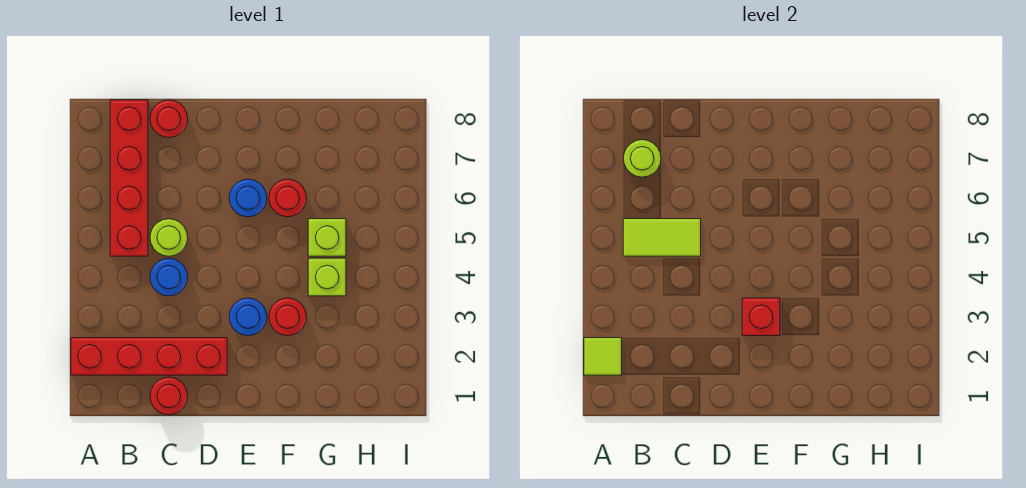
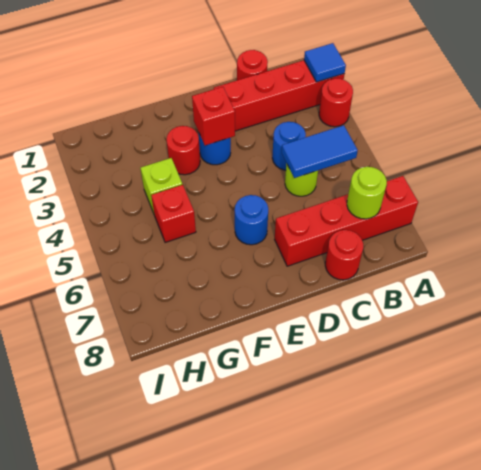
lime tile A2 level 2 -> blue tile A2 level 2
red brick B5:B8 level 1 -> red brick A7:D7 level 1
lime tile B5:C5 level 2 -> blue tile B5:C5 level 2
red round brick F6 level 1 -> red round brick A3 level 1
lime brick G5 level 1 -> red brick G5 level 1

